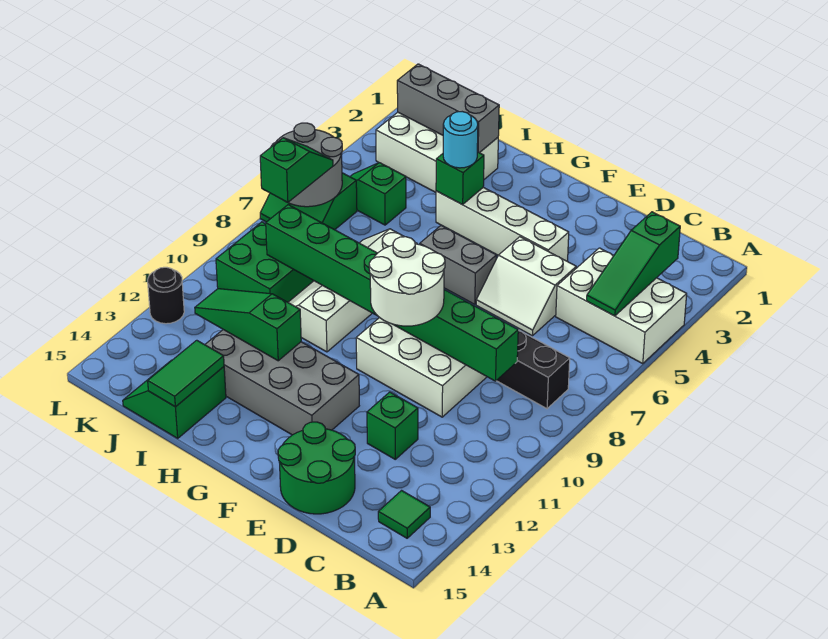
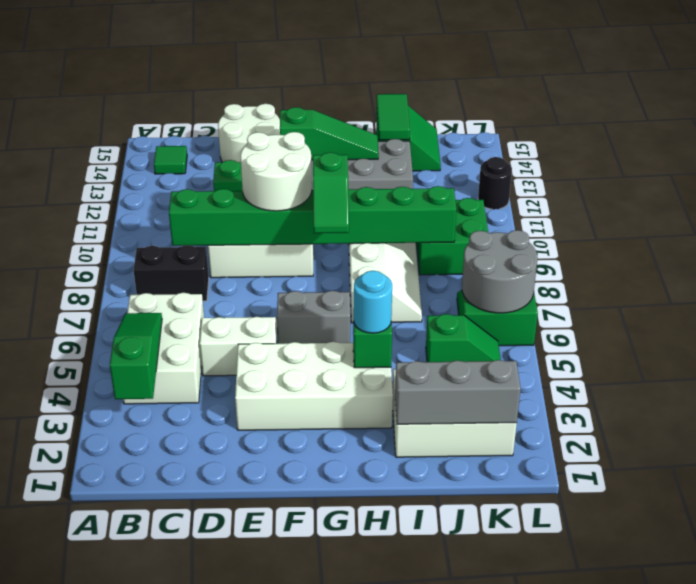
white brick A4:C5 level 1 -> white brick B4:C6 level 1
green round brick D14:E15 level 1 -> white round brick D14:E15 level 1
white brick E4:H4 level 1 -> white brick E3:H4 level 1
green slope H12:J12 level 2 top H -> green slope F13:H13 level 2 top F
green slope K7:K8 level 3 top 8 -> green slope G8:G9 level 3 top 9

